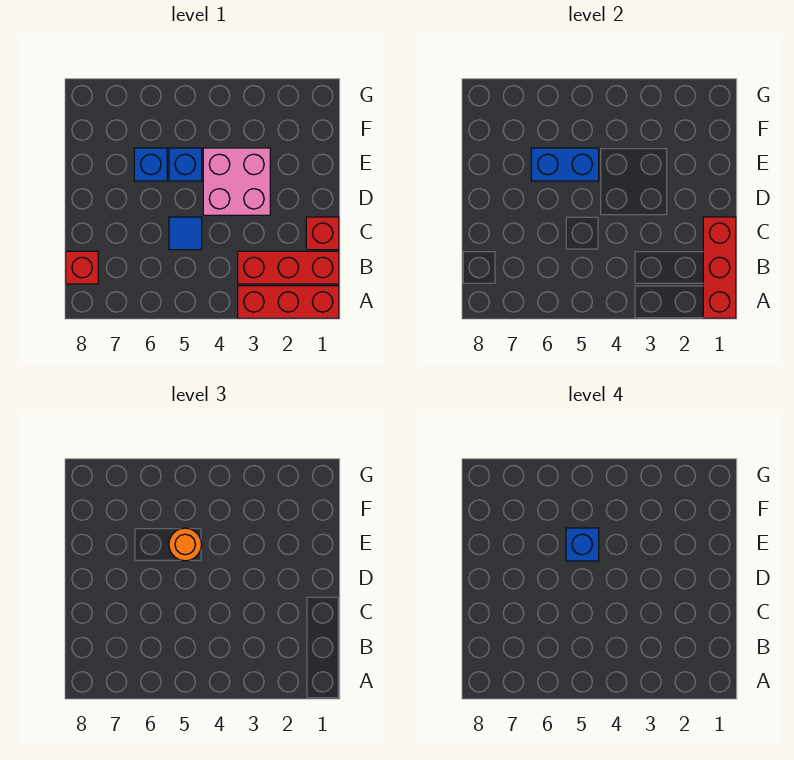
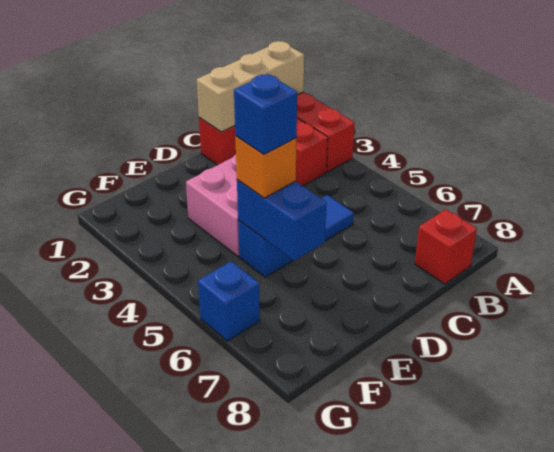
red brick A1:C1 level 2 -> tan brick A1:C1 level 2
orange round brick E5 level 3 -> orange brick E5 level 3
blue brick E6 level 1 -> blue brick G6 level 1

